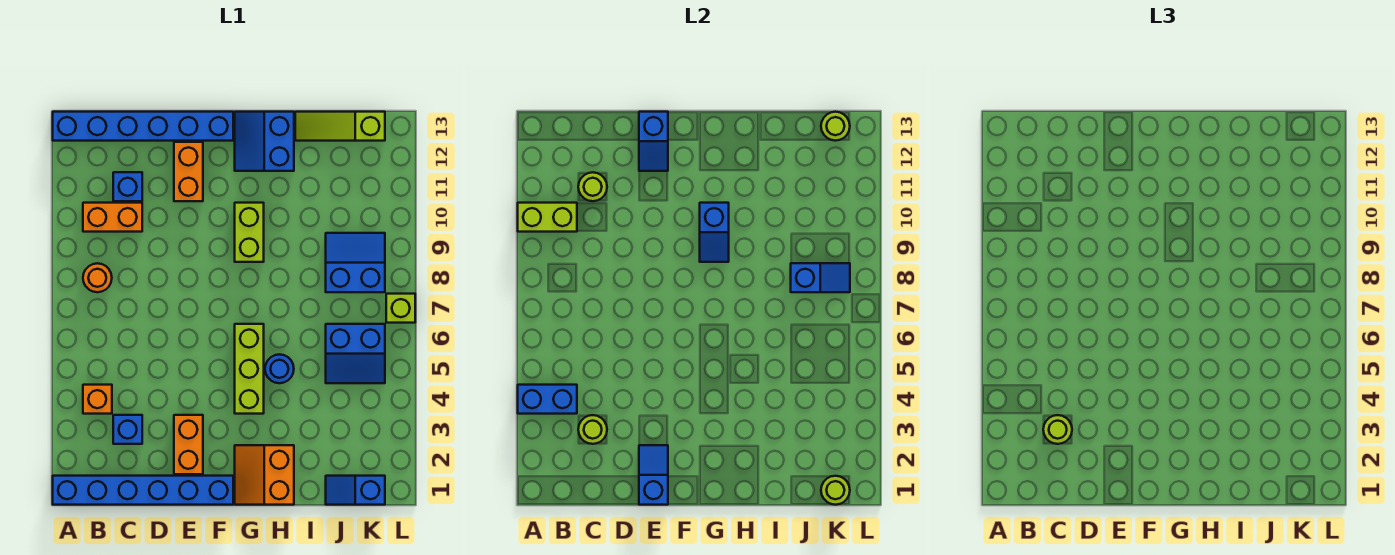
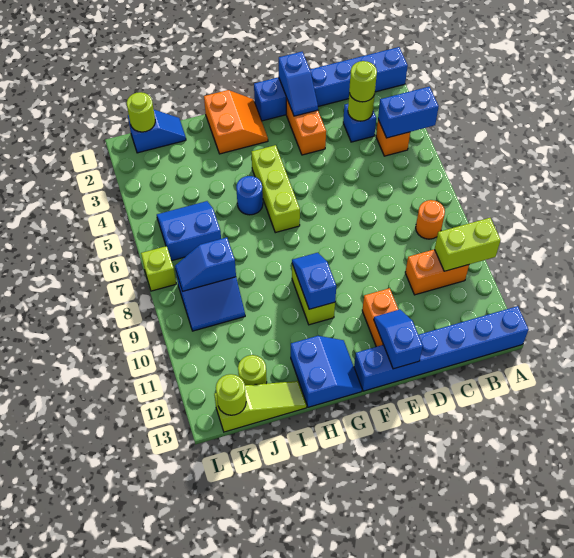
blue brick C11 level 1 -> none
lime round brick C11 level 2 -> lime round brick J12 level 1

